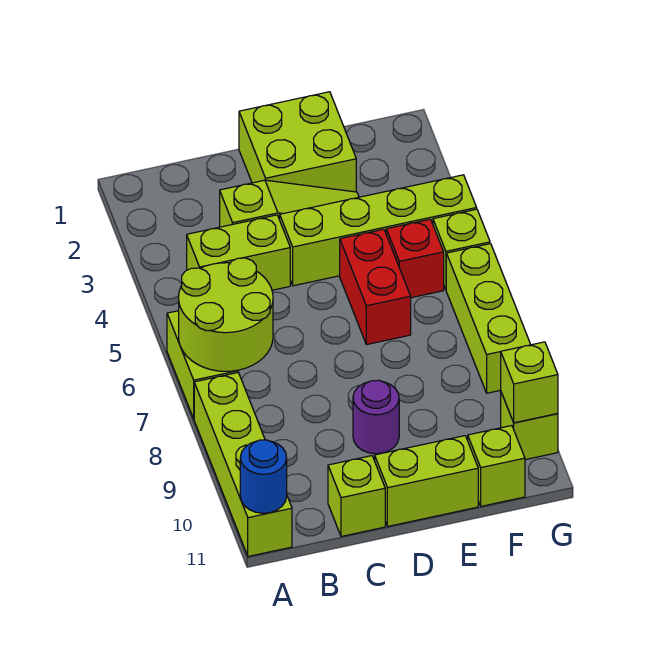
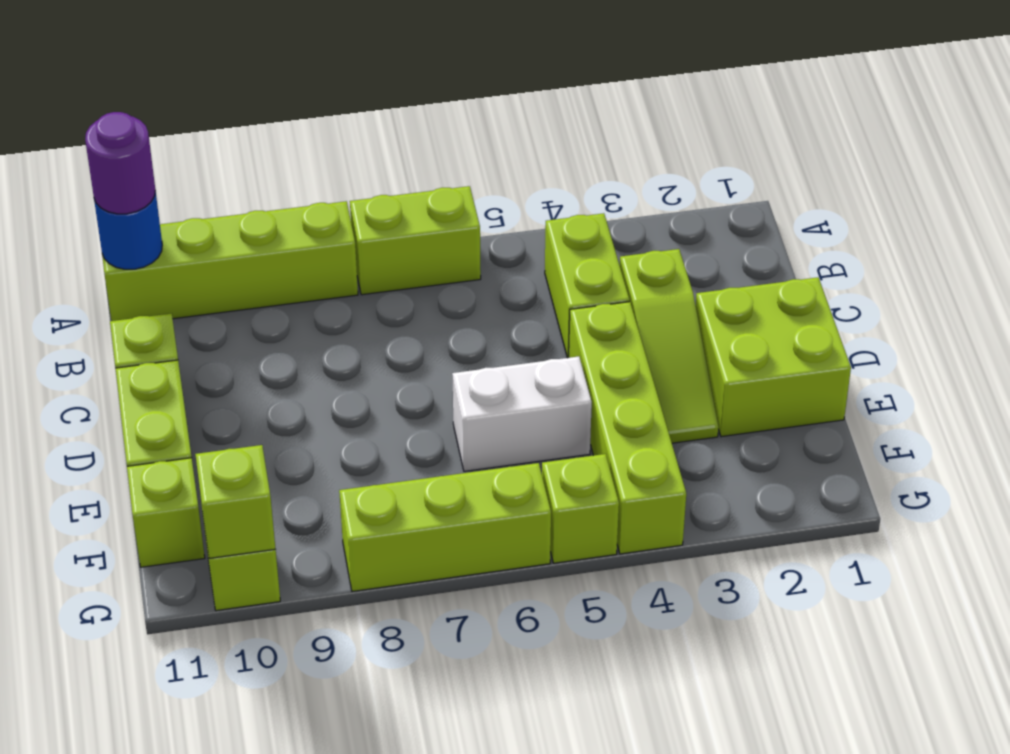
lime round brick A6:B7 level 2 -> none
purple round brick D9 level 1 -> purple round brick A11 level 3
red brick E5:E6 level 1 -> white brick E5:E6 level 1
red brick F5 level 1 -> none

